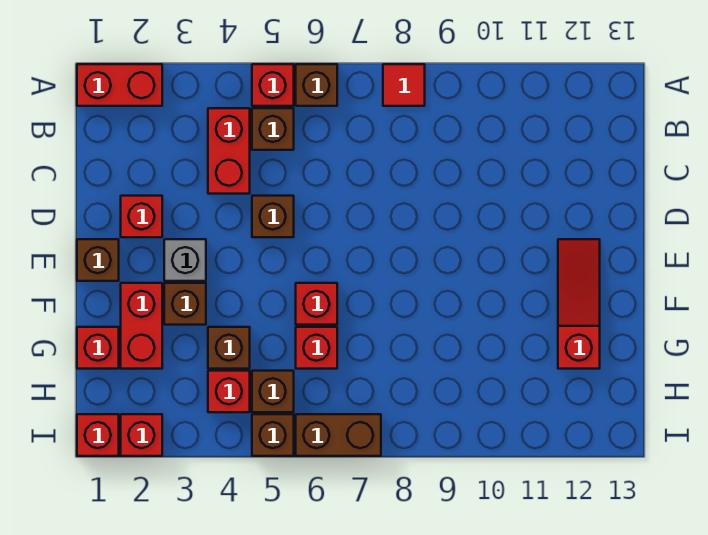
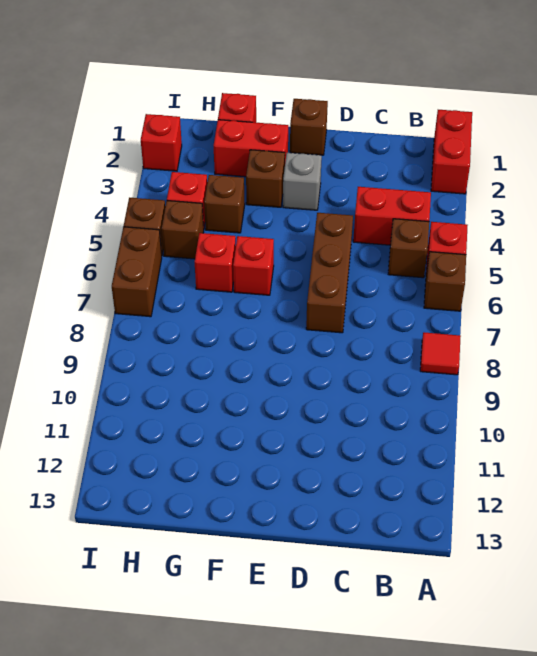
red brick D2 level 1 -> none
brown brick D5 level 1 -> brown brick D5:D7 level 1
red slope E12:G12 level 1 top G -> none
red brick I1 level 1 -> none

